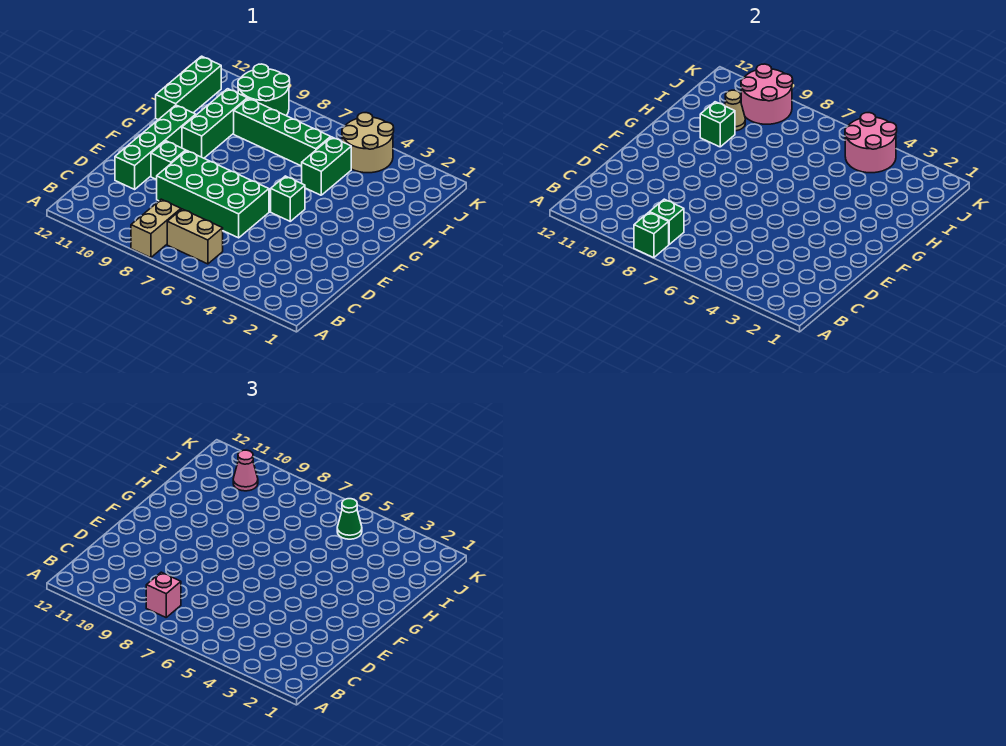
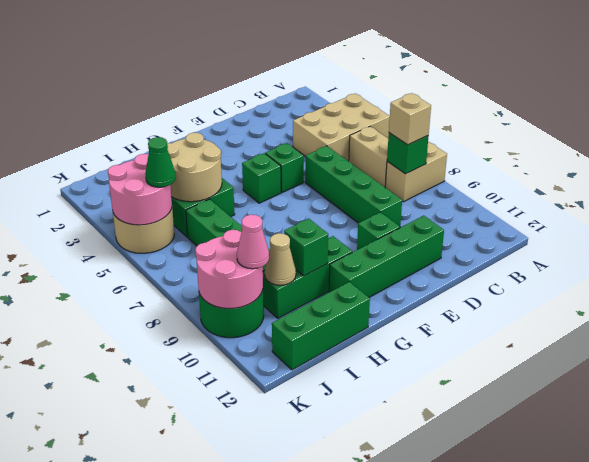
none -> tan brick A4:C5 level 1
green brick A8 level 2 -> green brick E5 level 1
pink brick B8 level 3 -> tan brick B8 level 3
green brick D6:E9 level 1 -> green brick D6:D9 level 1
none -> tan round brick H4:I5 level 2

